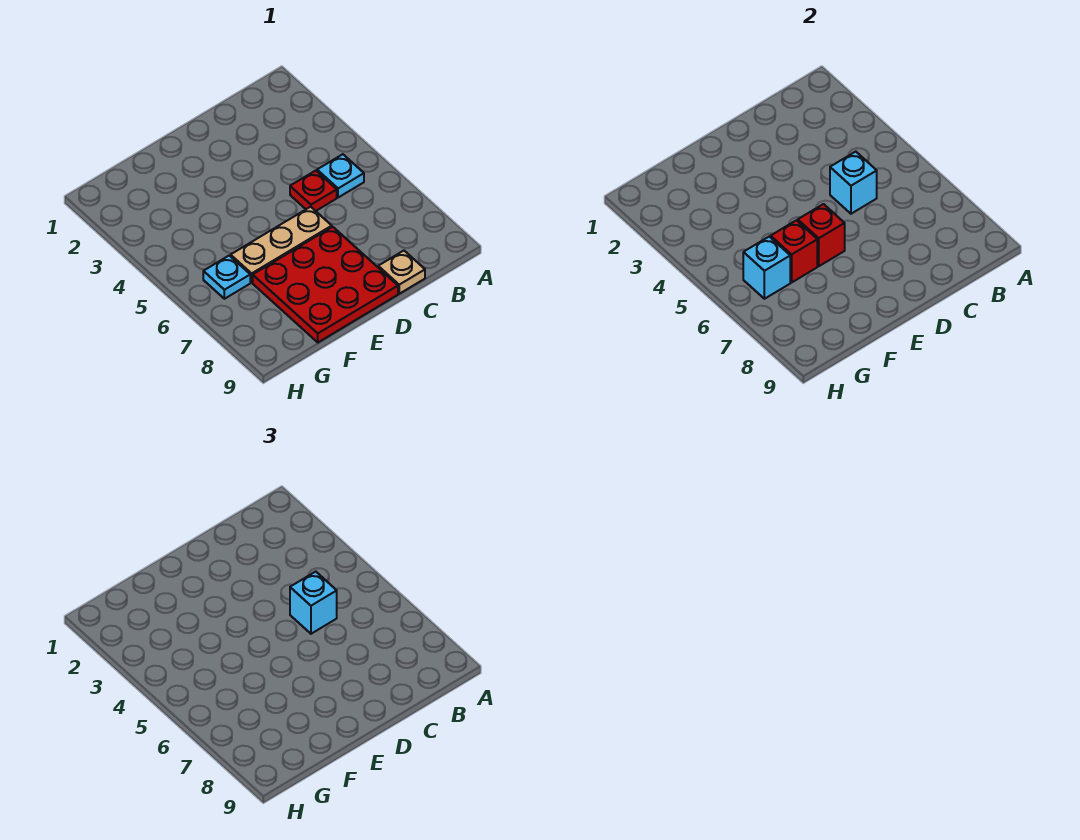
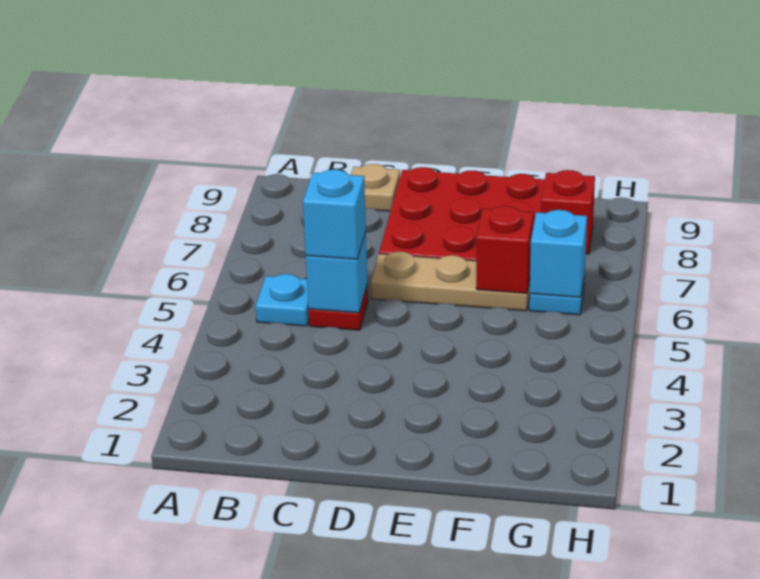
red brick E6 level 2 -> red brick G8 level 1

